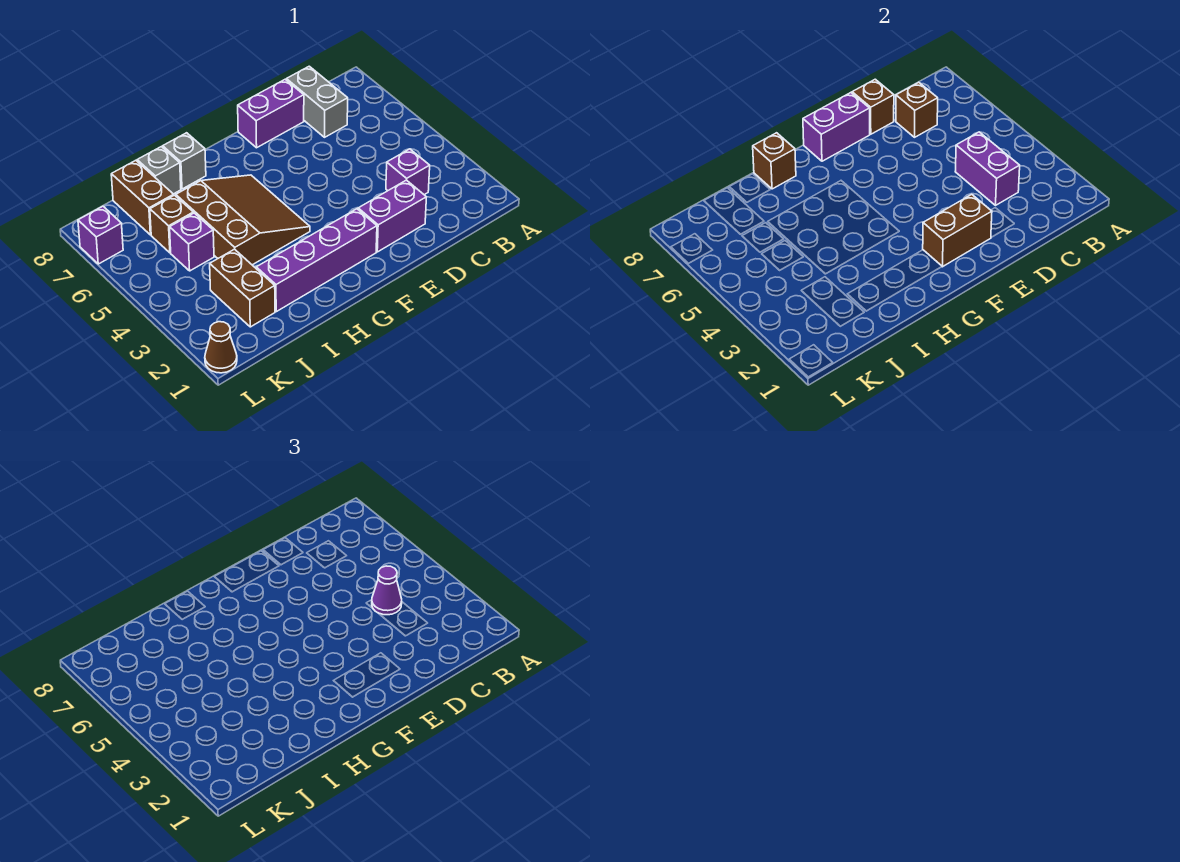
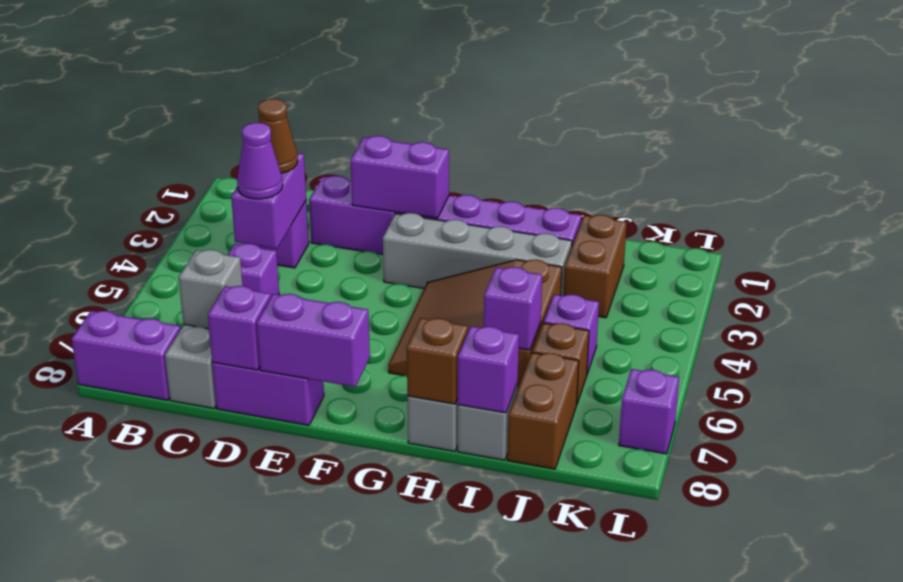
none -> purple brick A8:B8 level 1
none -> purple brick C5 level 1
brown brick C7 level 2 -> grey brick C7 level 2
brown brick D8 level 2 -> purple brick D8 level 2
brown brick E2:F2 level 2 -> purple brick E2:F2 level 2
none -> grey brick F3:I3 level 1
none -> purple brick I6 level 2
none -> purple brick I8 level 2
brown cone L1 level 1 -> brown cone C3 level 3

